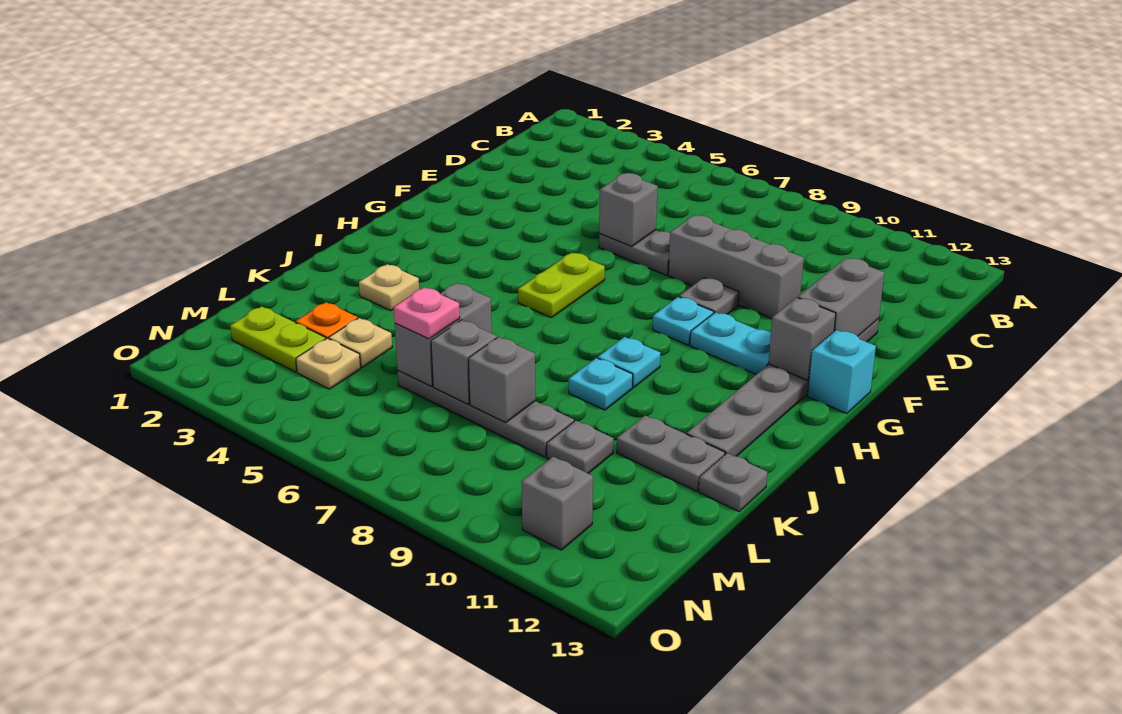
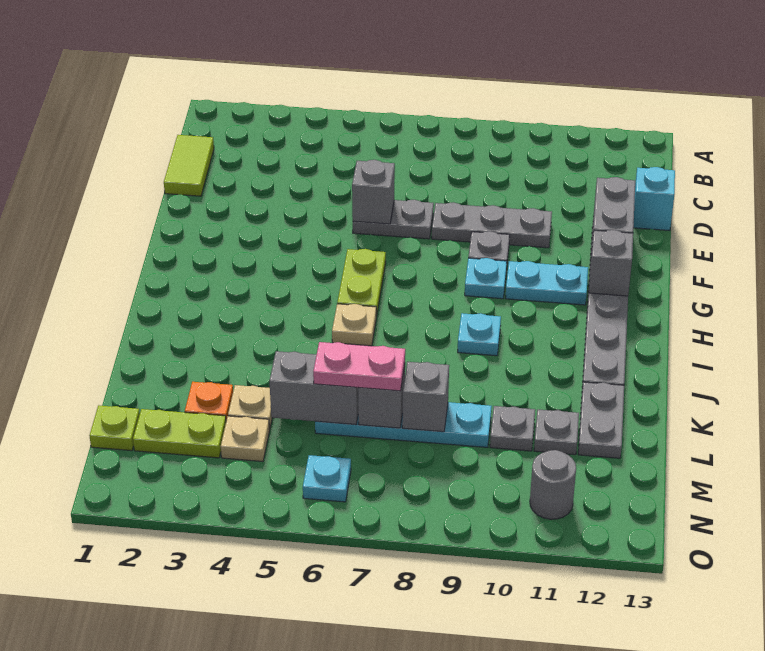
none -> lime tile C1:D1 level 1
grey brick E8:E10 level 1 -> grey plate E8:E10 level 1
cyan brick G13 level 1 -> cyan brick D13 level 1
tan plate J3 level 1 -> tan plate I6 level 1
cyan plate J9 level 1 -> cyan plate N6 level 1
grey brick K6:L6 level 2 -> grey brick L5:L6 level 2
grey plate K11:K12 level 1 -> grey plate K12:L12 level 1
grey plate K13 level 1 -> grey plate L11 level 1
grey plate L6:L9 level 1 -> cyan plate L6:L9 level 1
pink plate L6 level 3 -> pink plate L6:L7 level 3
none -> lime plate M1 level 1
grey brick N11 level 1 -> grey round brick N11 level 1

